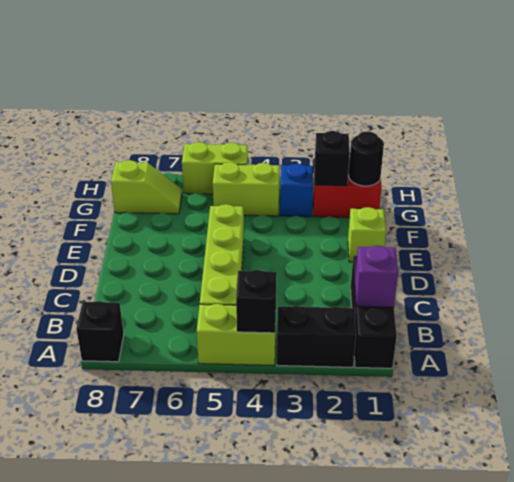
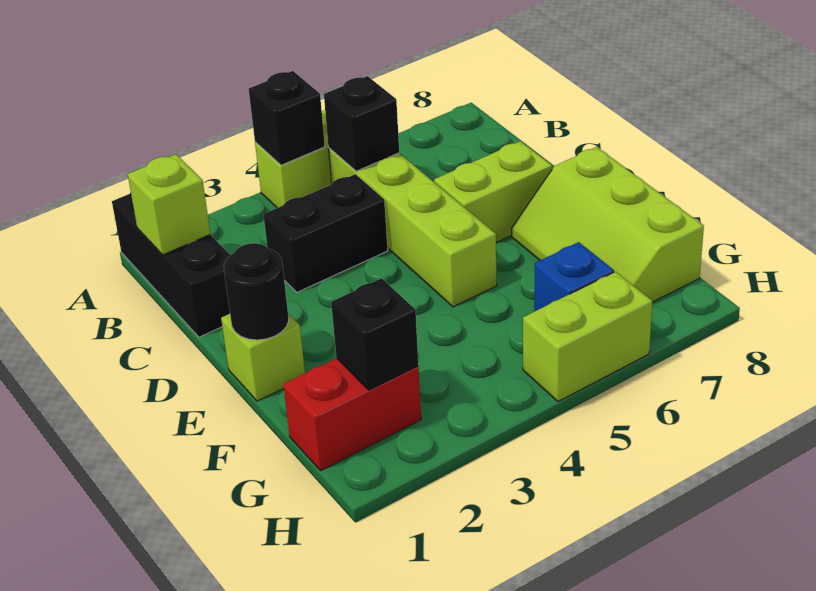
black brick A2:A3 level 1 -> black brick C3:C4 level 1
black brick A8 level 1 -> black brick B5 level 2
purple brick B1 level 2 -> lime brick B1 level 2
black round brick G1 level 2 -> black round brick E1 level 2
blue brick G3 level 1 -> blue brick G6 level 1
lime brick G4:G5 level 1 -> lime brick D6:D7 level 1
lime slope G7:G8 level 1 top 8 -> lime slope E7:G8 level 1 top 8

